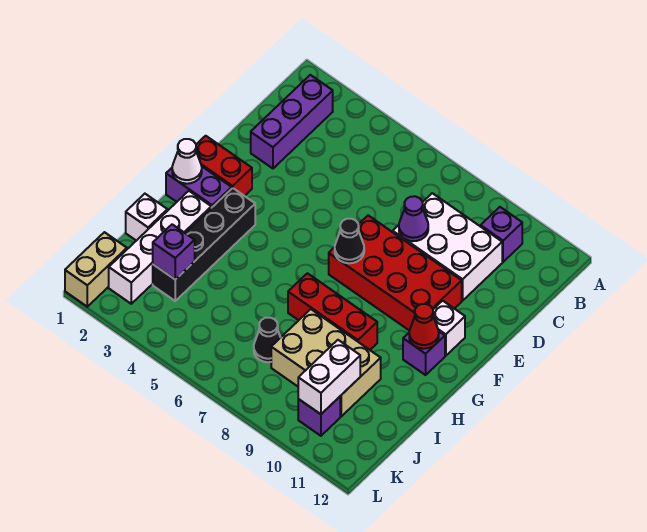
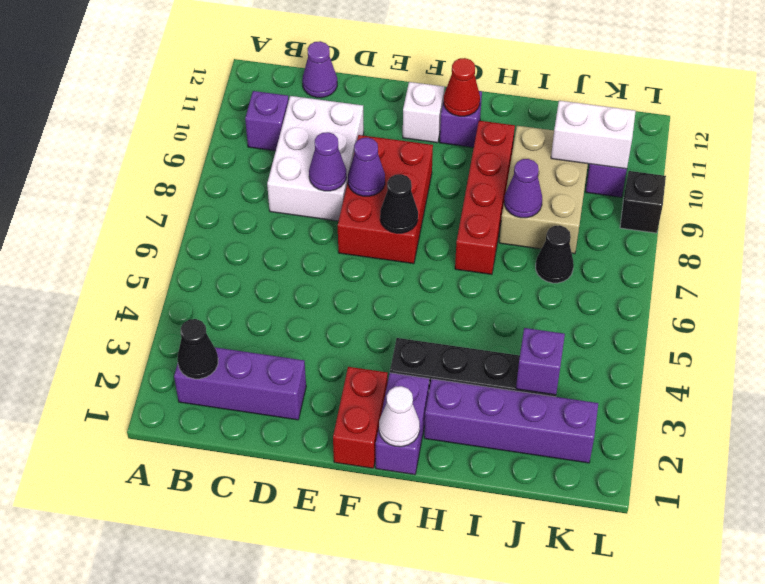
none -> black cone B2 level 2
none -> purple cone C12 level 1
red brick E7:F10 level 1 -> red brick E7:F9 level 1
none -> purple cone E8 level 2
white brick H2:K2 level 1 -> purple brick H2:K2 level 1
red brick H7:H9 level 1 -> red brick H7:H10 level 1
white brick I1 level 1 -> none
none -> purple cone I8 level 2
tan brick K1:L1 level 1 -> none
none -> black brick L9 level 1

